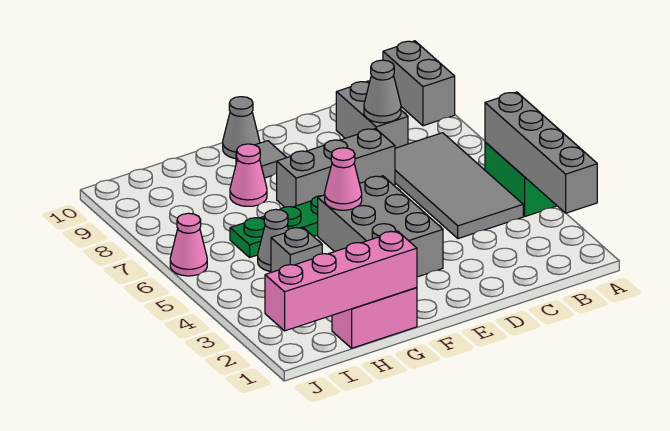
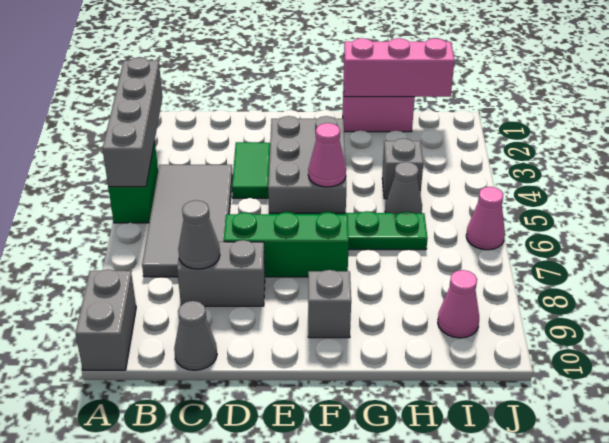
grey brick C8:C9 level 1 -> grey brick C8:D8 level 1
none -> green tile D3:D4 level 1
grey brick D7:F7 level 1 -> green brick D7:F7 level 1
grey tile F9 level 1 -> grey brick F9 level 1
grey cone F10 level 1 -> grey cone C10 level 1
pink brick G1:J1 level 2 -> pink brick G1:I1 level 2
pink cone G8 level 1 -> pink cone I9 level 1

